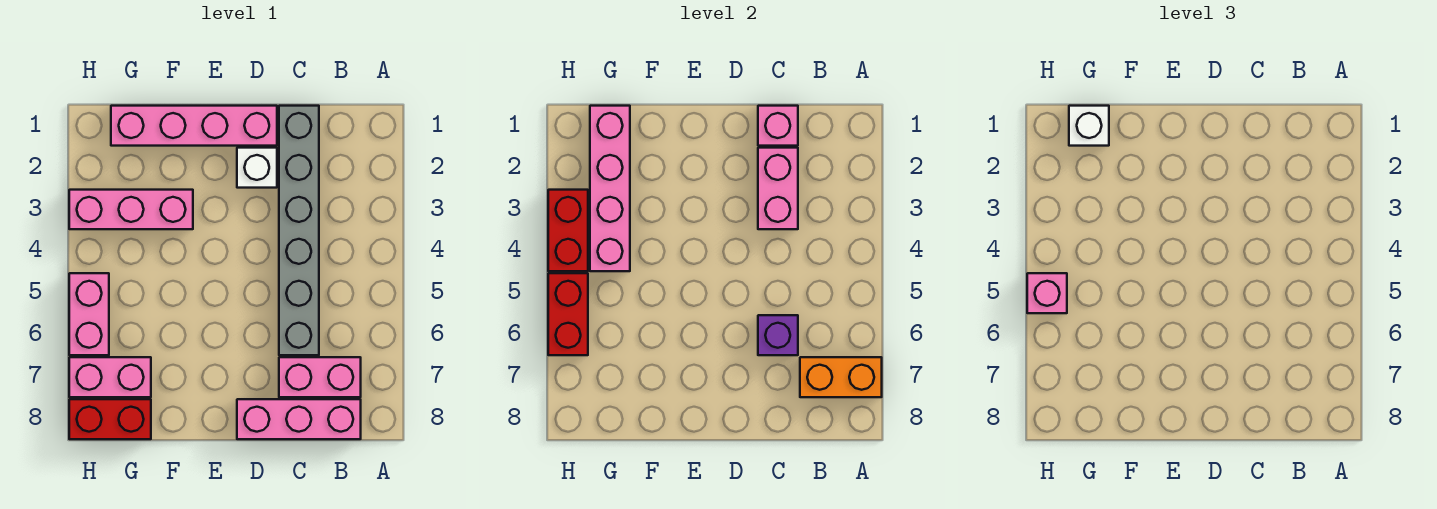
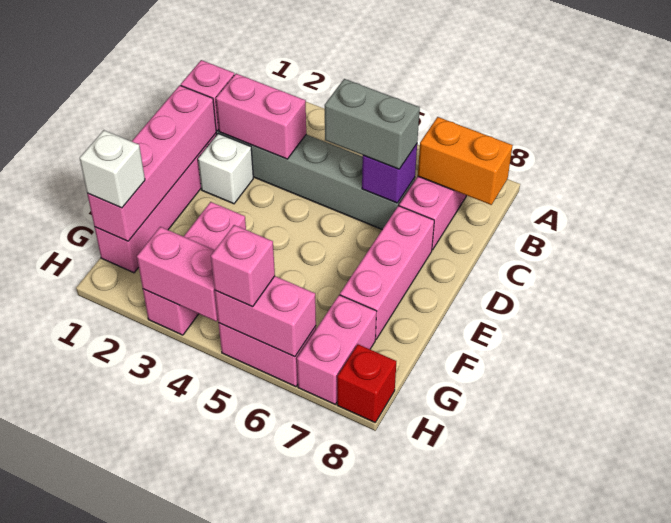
orange brick A7:B7 level 2 -> orange brick B7:B8 level 2
pink brick B8:D8 level 1 -> pink brick D7:F7 level 1
none -> grey brick C5:C6 level 3
pink brick G1:G4 level 2 -> pink brick D1:G1 level 2
red brick G8:H8 level 1 -> red brick H8 level 1
red brick H3:H4 level 2 -> pink brick H3:H4 level 2
red brick H5:H6 level 2 -> pink brick H5:H6 level 2

